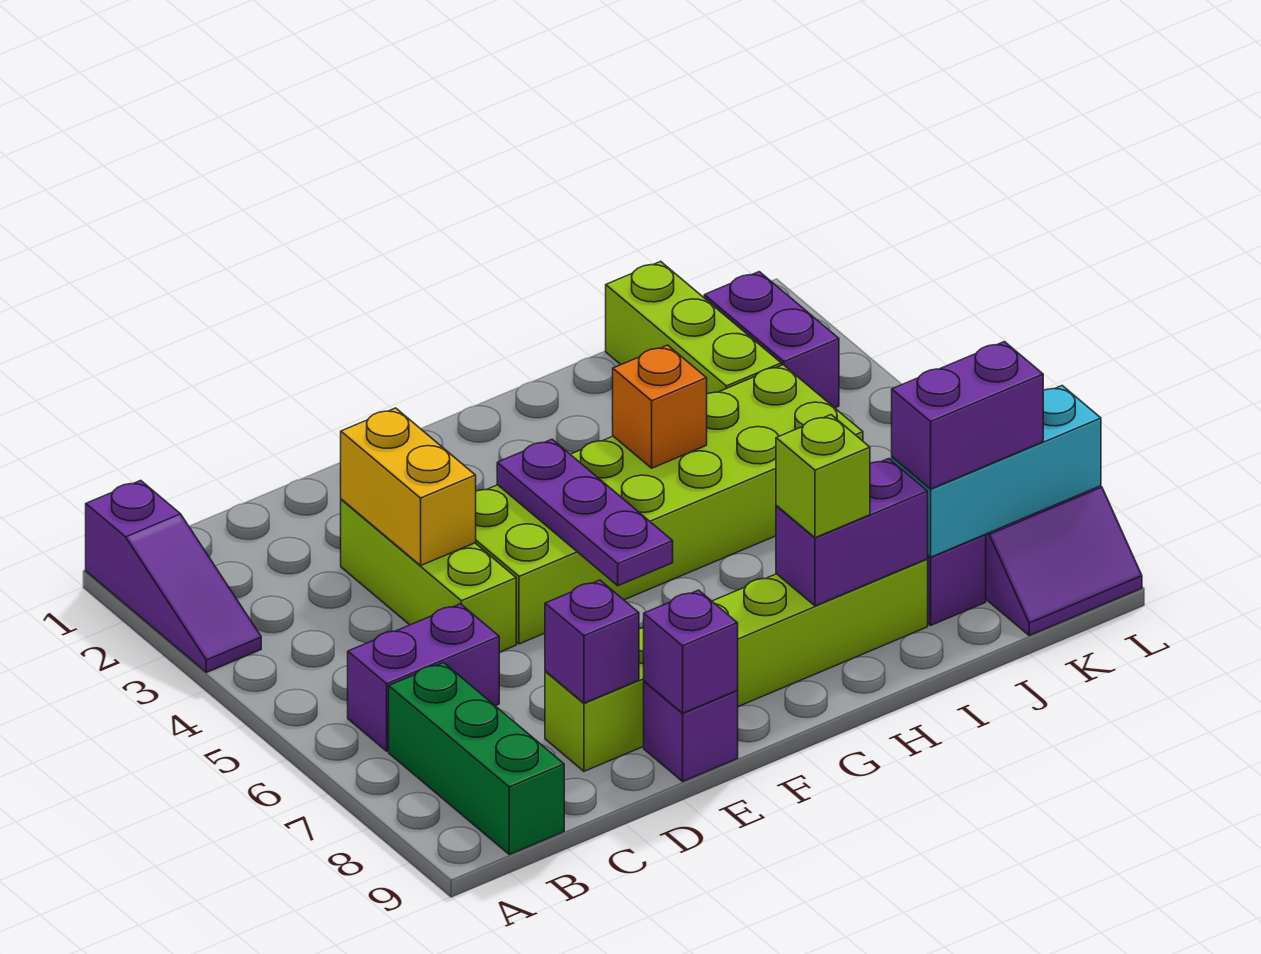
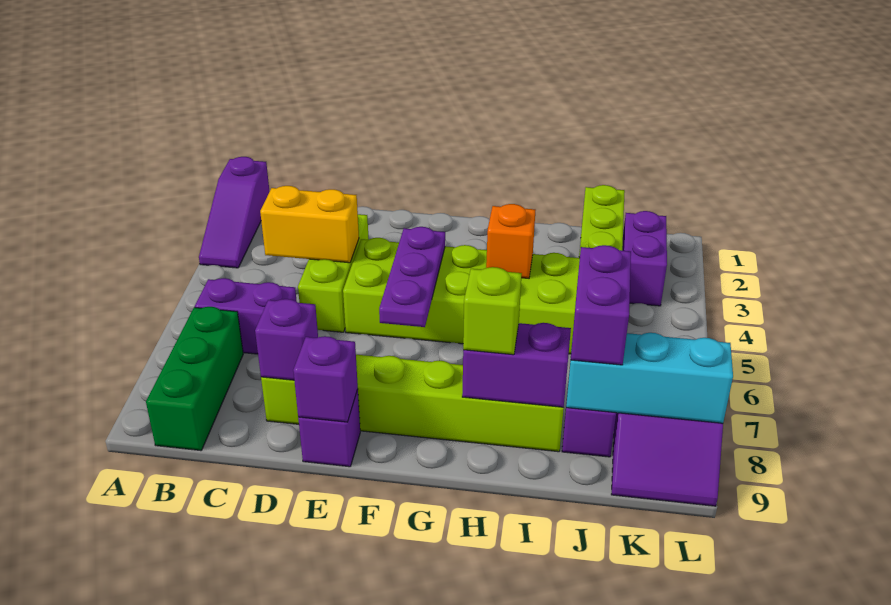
yellow brick D3:D4 level 2 -> yellow brick C4:D4 level 2
purple brick J8:K8 level 3 -> purple brick J7:J8 level 3

